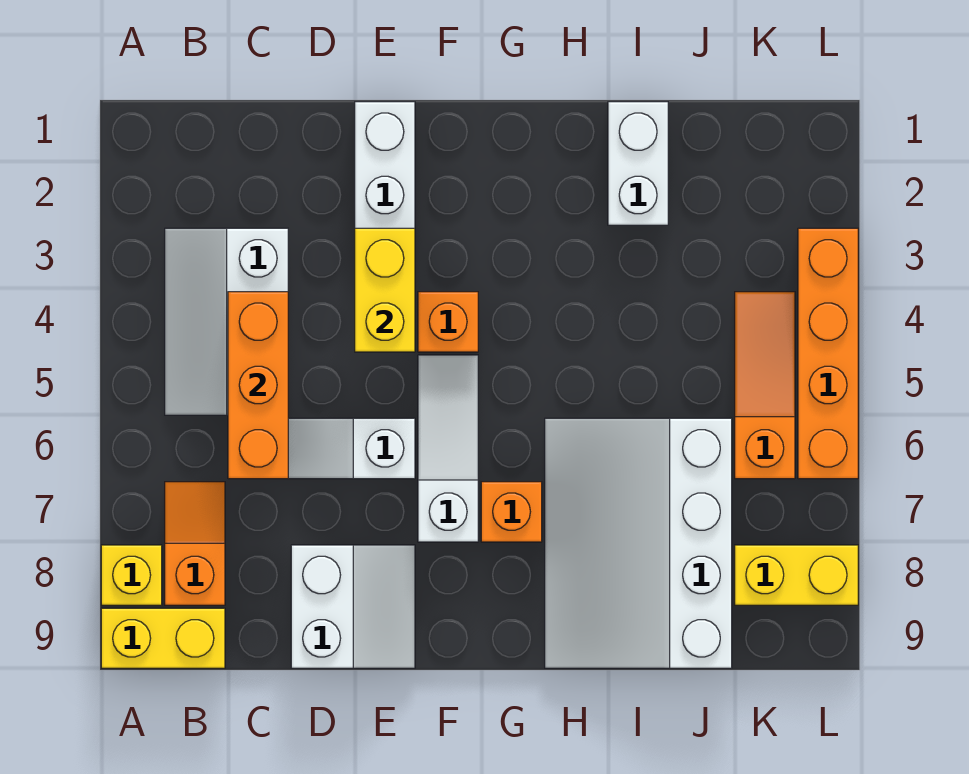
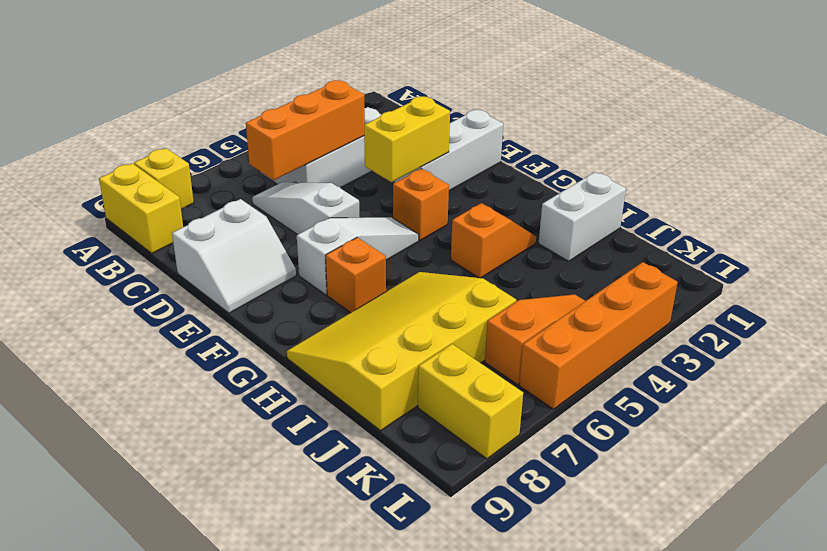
orange slope B7:B8 level 1 top 8 -> orange slope H3:H4 level 1 top 4
white slope H6:J9 level 1 top J -> yellow slope H6:J9 level 1 top J

